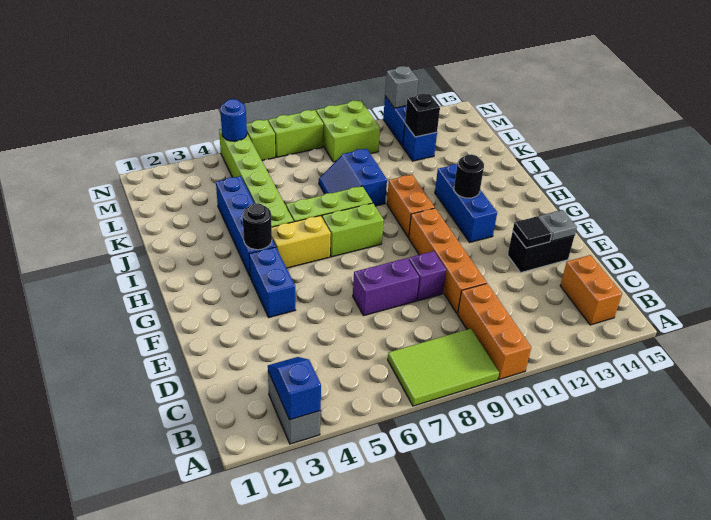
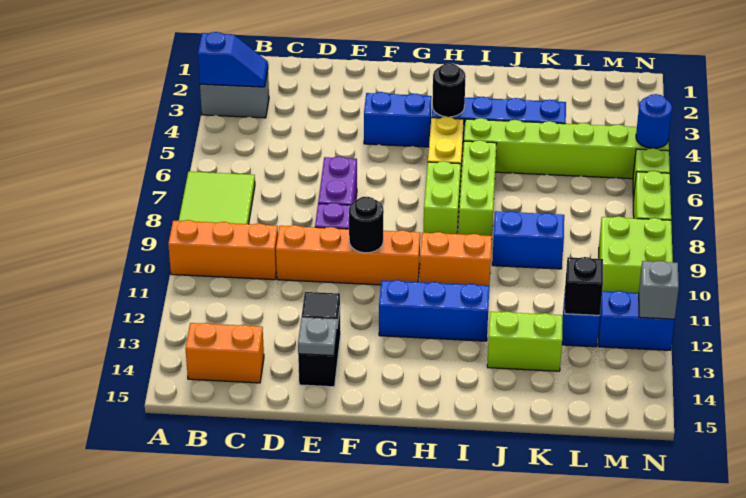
black round brick H12 level 2 -> black round brick F10 level 2
none -> lime brick J13:K13 level 1

